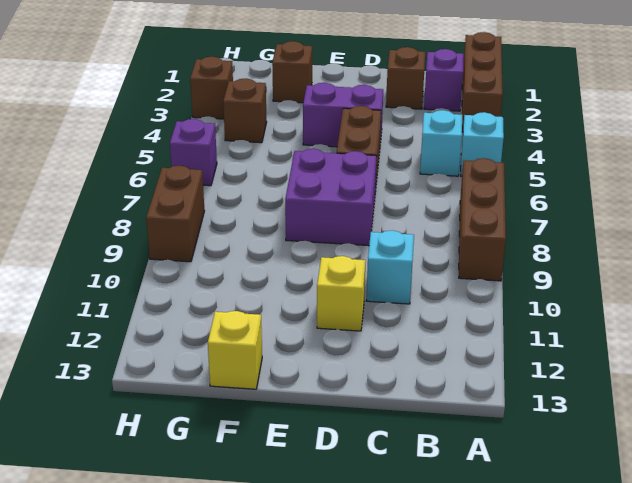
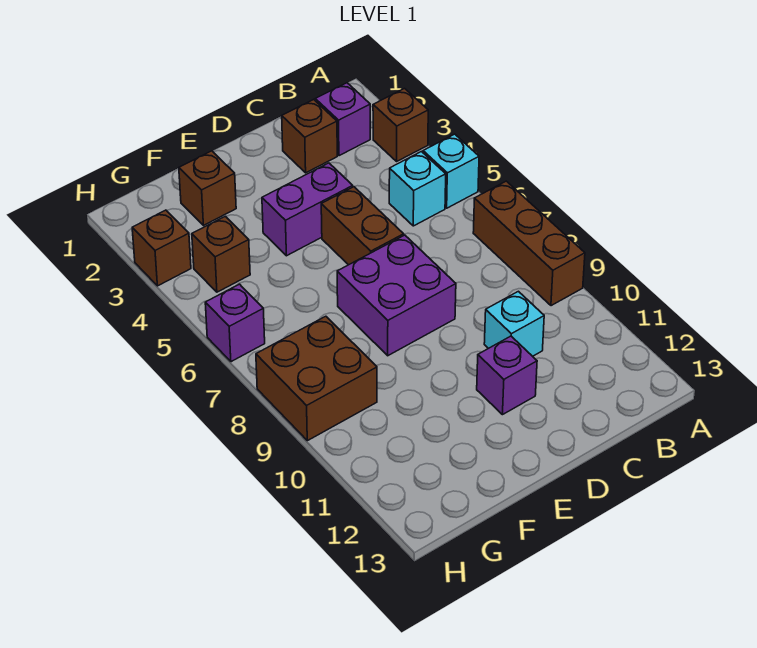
brown brick A1:A3 level 1 -> brown brick A3 level 1
yellow brick D11 level 1 -> purple brick D11 level 1
yellow brick F13 level 1 -> none
brown brick H8:H9 level 1 -> brown brick G8:H9 level 1

